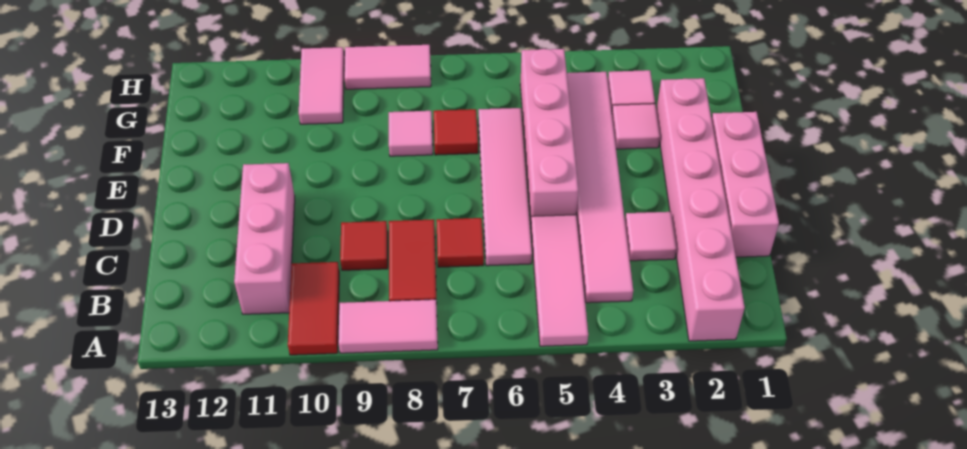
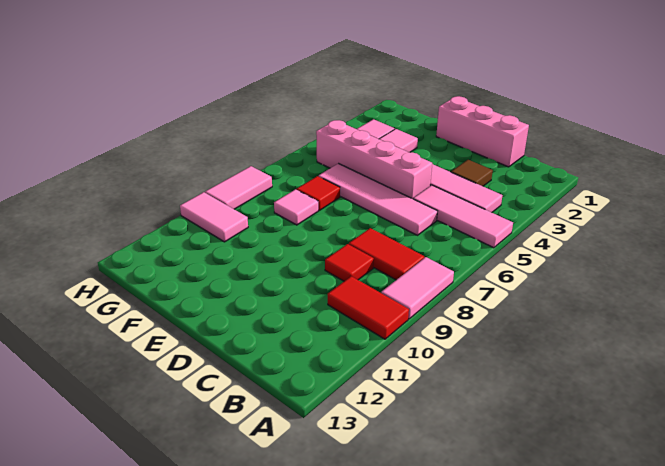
pink brick A2:F2 level 1 -> none
pink brick B11:D11 level 1 -> none
pink tile C3 level 1 -> brown tile C3 level 1
red tile C7 level 1 -> none

